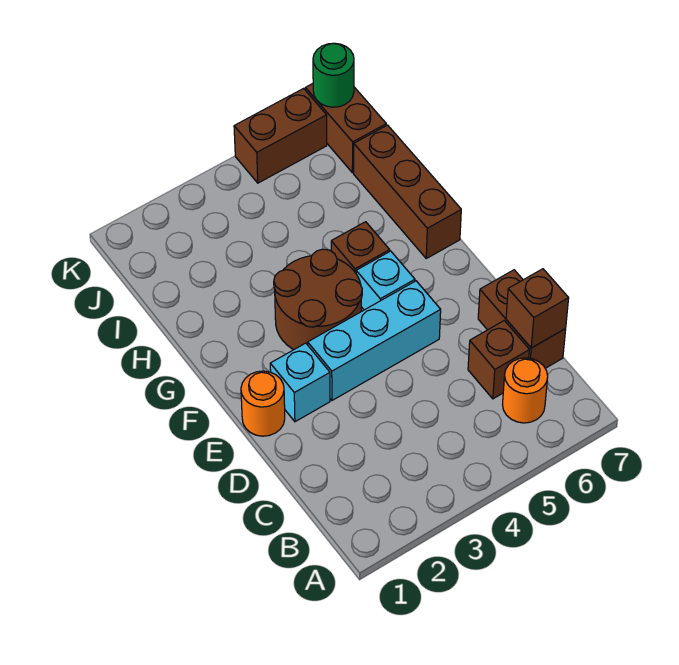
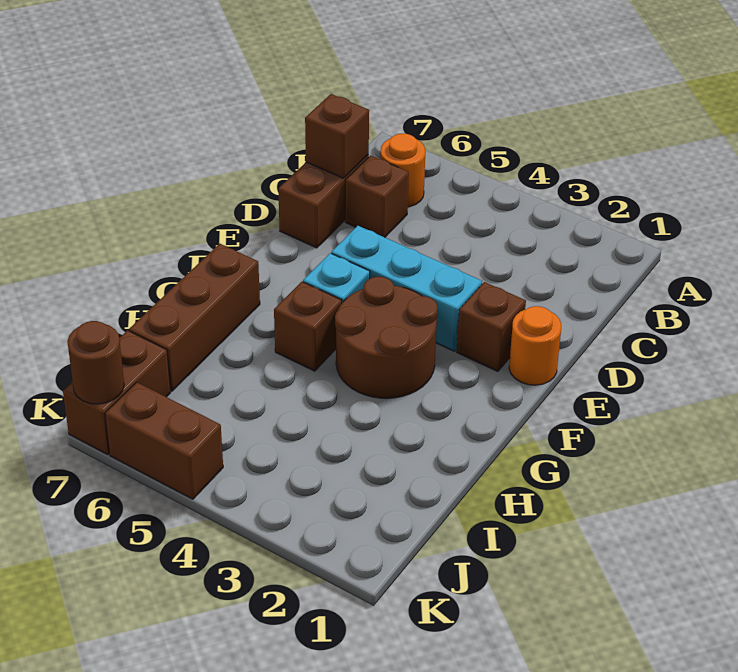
cyan brick E2 level 1 -> brown brick E2 level 1
green round brick K7 level 2 -> brown round brick K7 level 2

